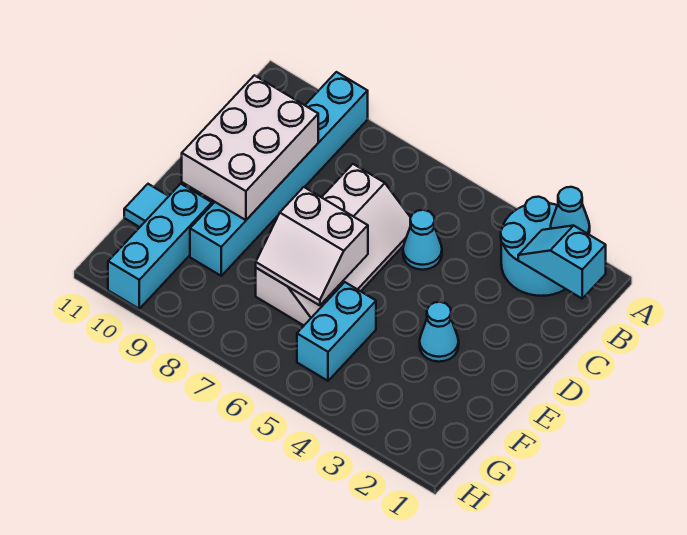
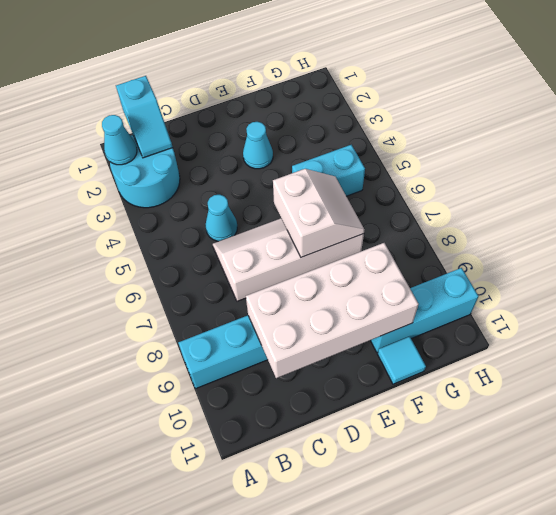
white brick C9:E10 level 2 -> white brick C9:F10 level 2

